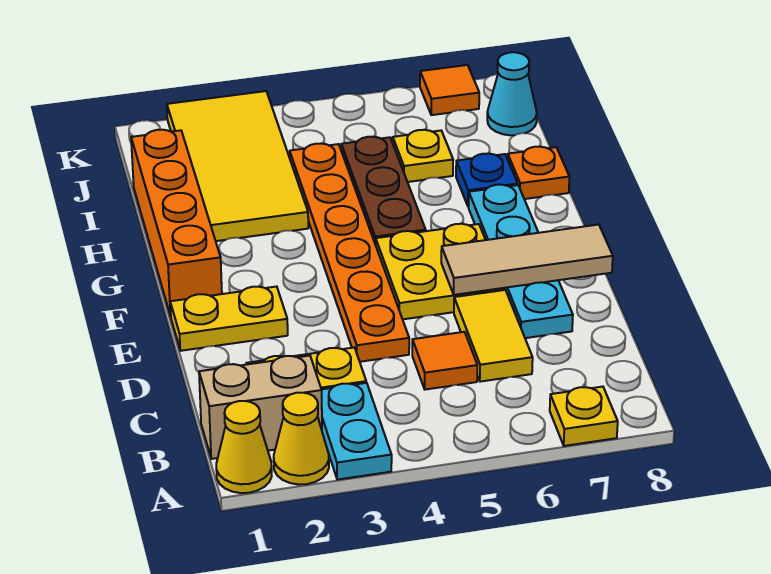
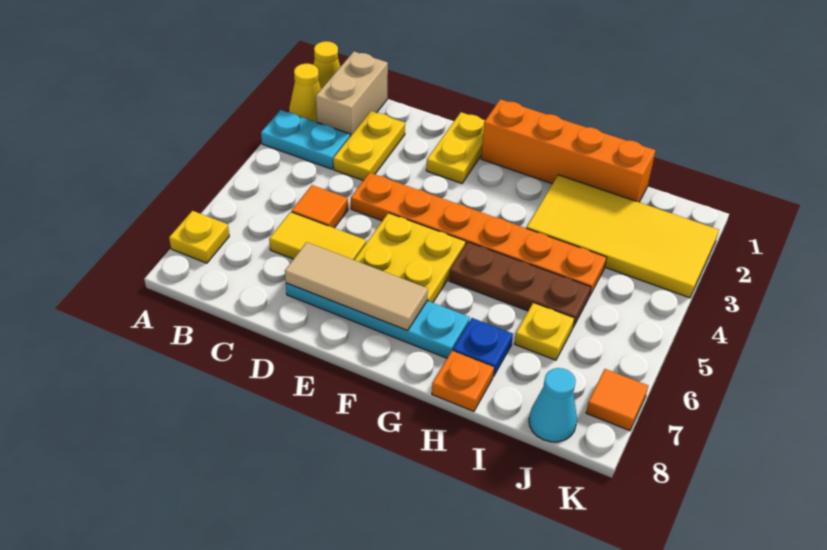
tan tile E6:E8 level 2 -> tan tile D7:F7 level 2

